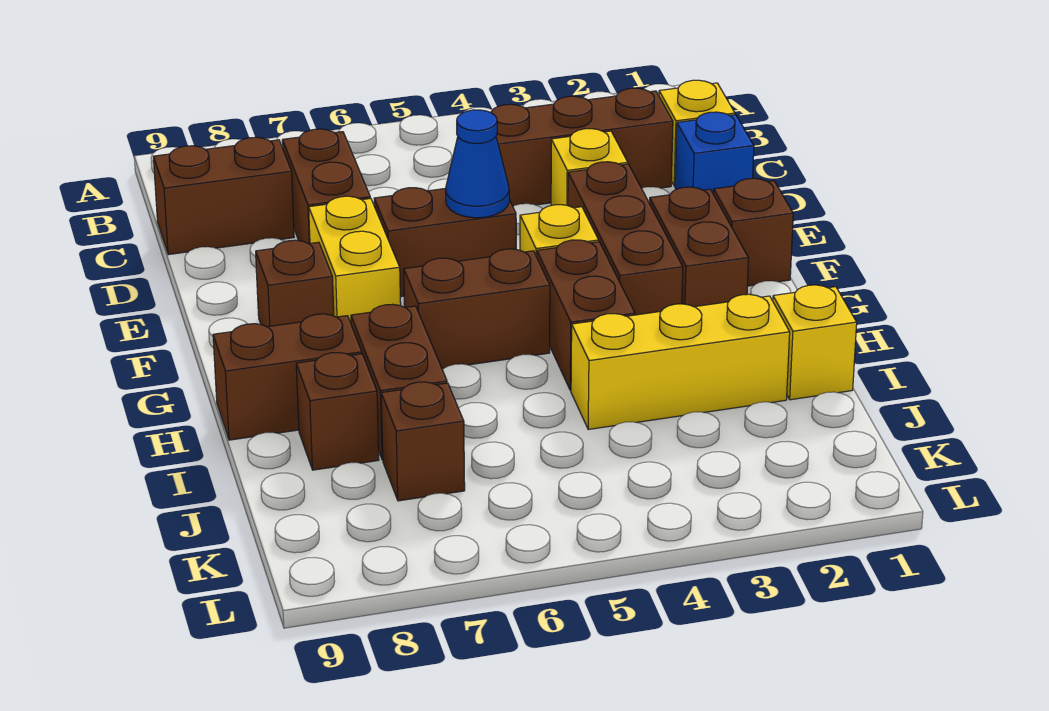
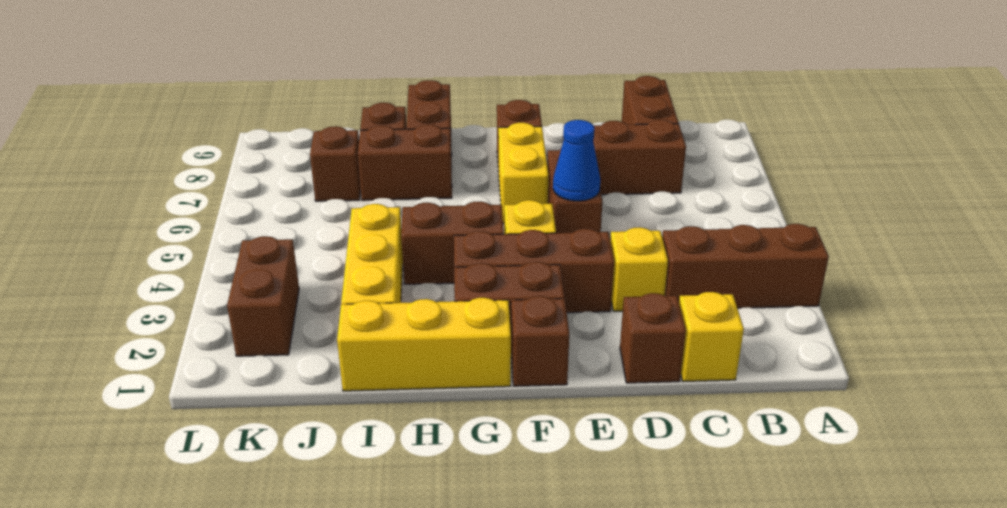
brown brick C2:C4 level 1 -> brown brick A3:C3 level 1
blue brick D1 level 1 -> brown brick D1 level 1
yellow brick E7:F7 level 1 -> yellow brick F6:F7 level 1
brown brick G5:G6 level 1 -> brown brick K2:K3 level 1
yellow brick I1 level 1 -> yellow brick G1:I1 level 1

